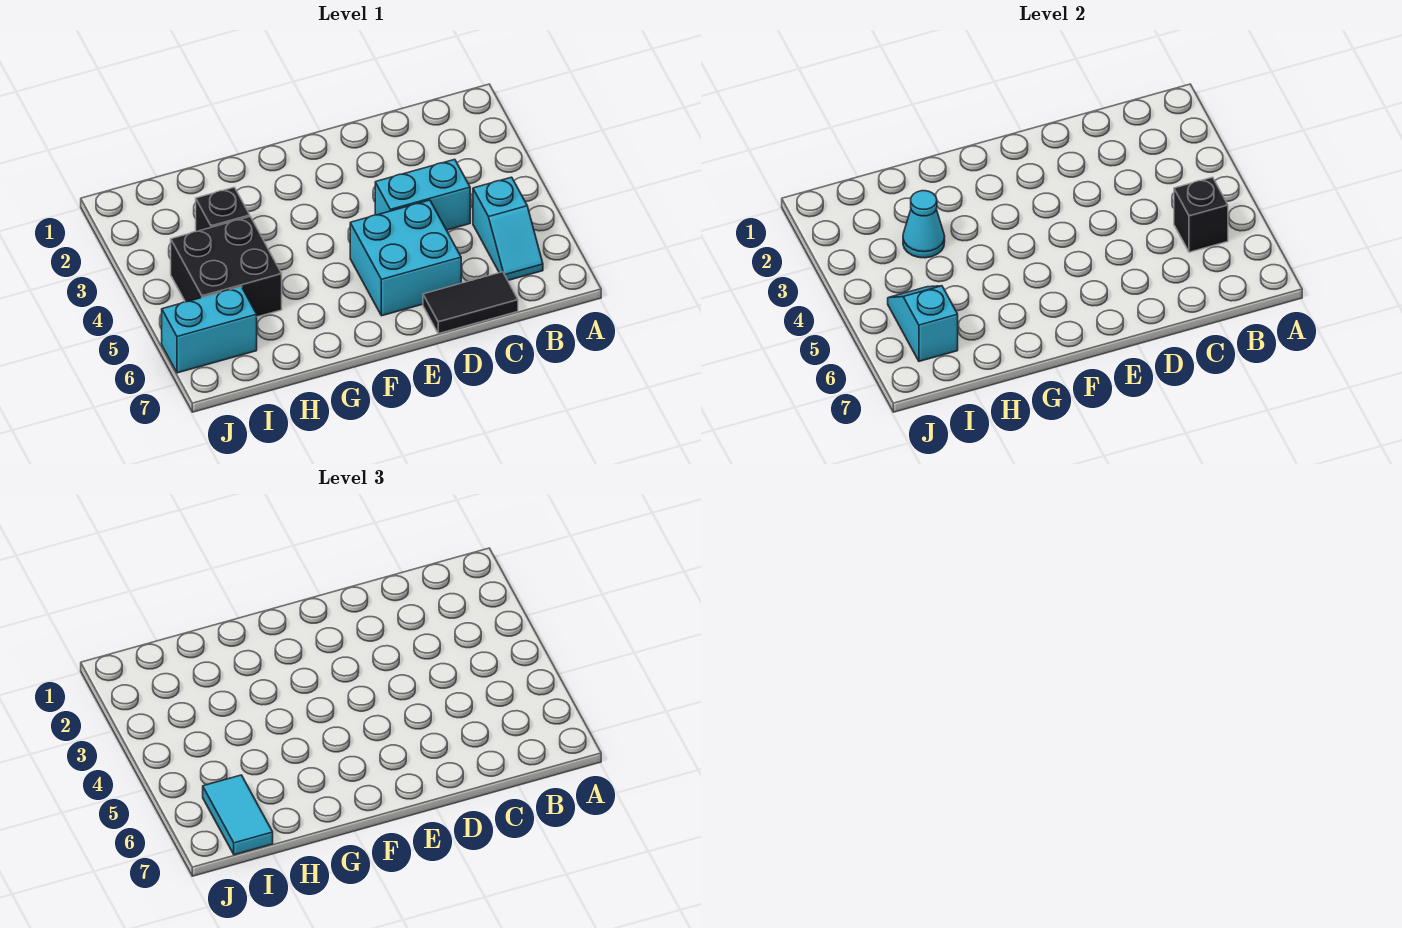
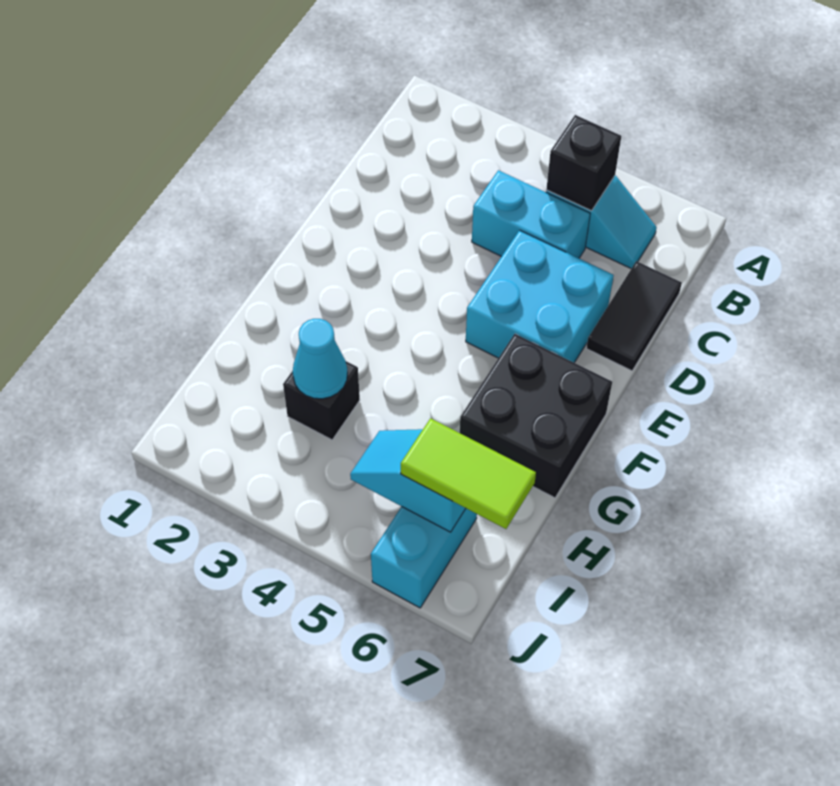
cyan brick C4:D4 level 1 -> cyan brick C4:C5 level 1
black brick H4:I5 level 1 -> black brick F6:G7 level 1
cyan tile I6:I7 level 3 -> lime tile I6:I7 level 3

